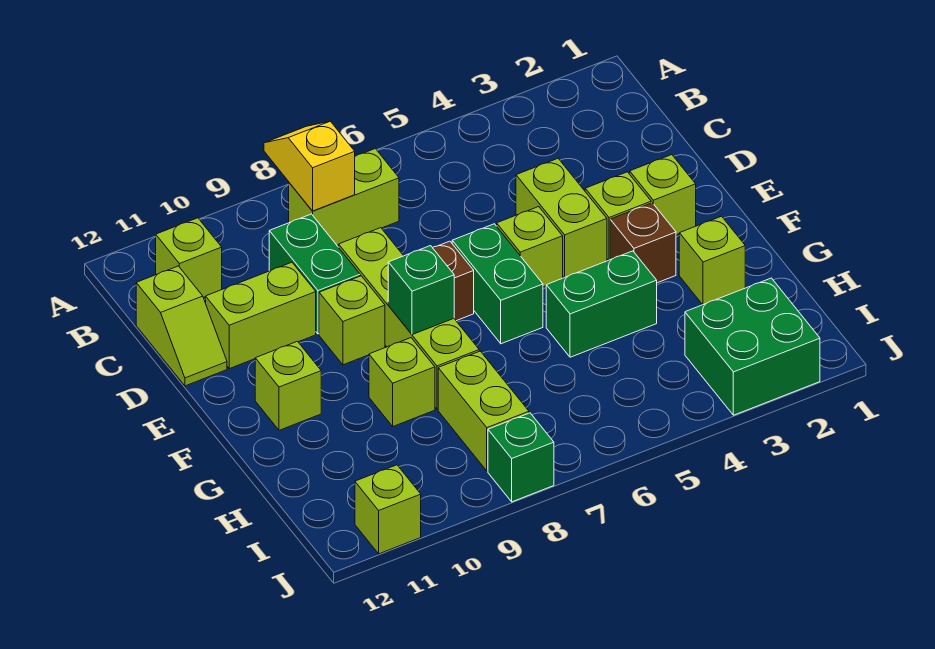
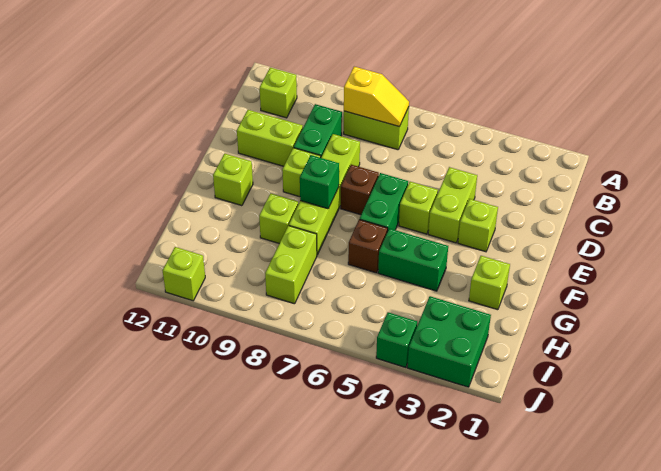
yellow slope A8:B8 level 2 top B -> yellow slope B7:B8 level 2 top 8
lime slope C12:D12 level 1 top C -> none
lime brick E2 level 1 -> none
brown brick F3 level 1 -> brown brick G6 level 1
green brick J8 level 1 -> green brick J4 level 1

